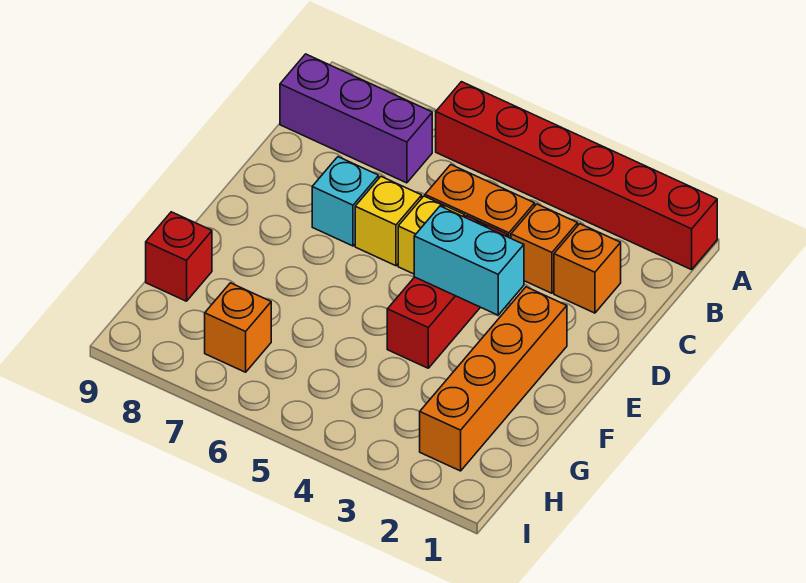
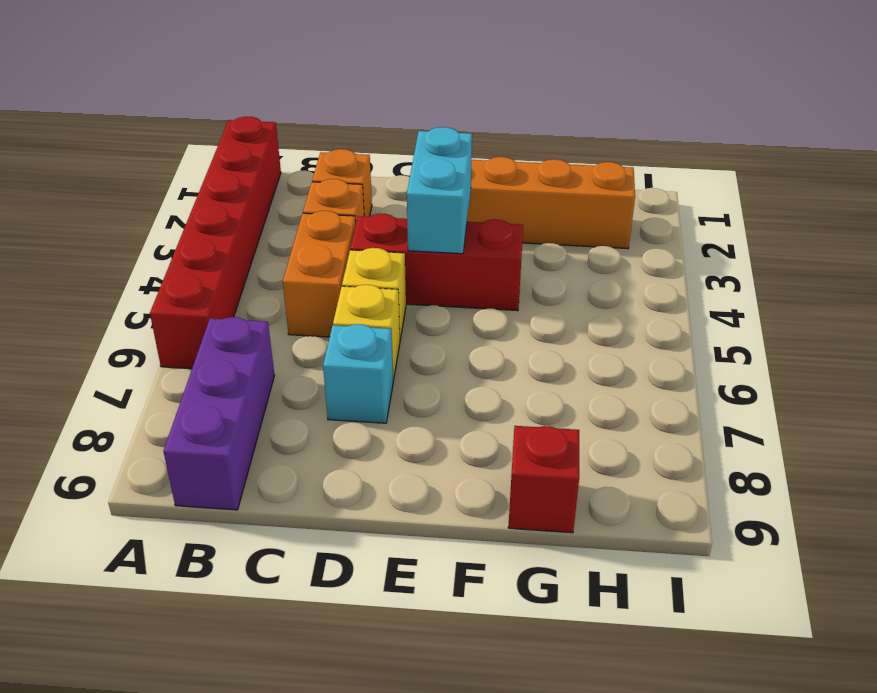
orange brick H7 level 1 -> none

